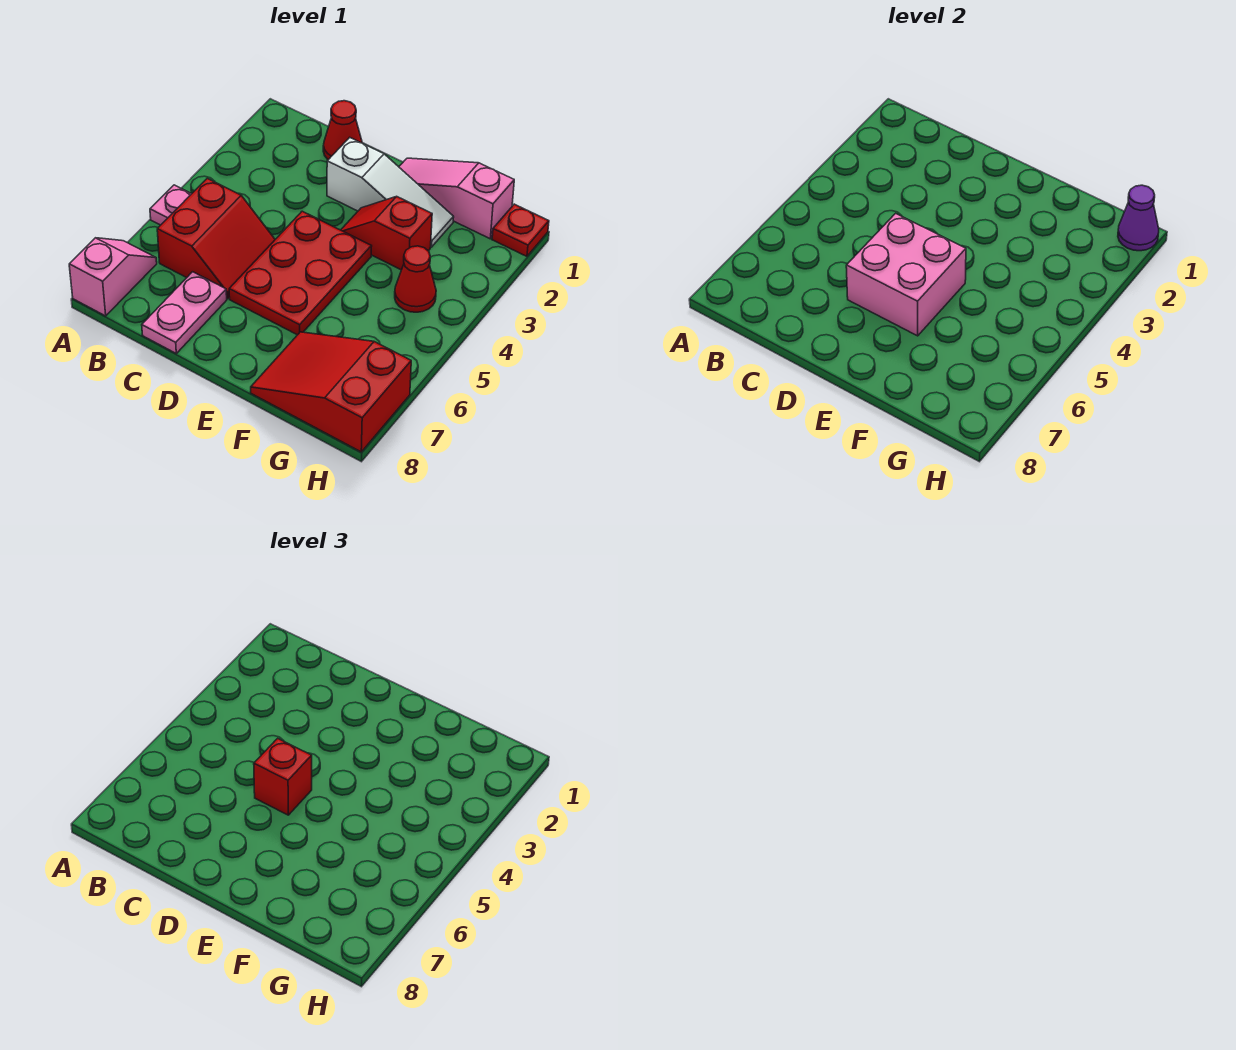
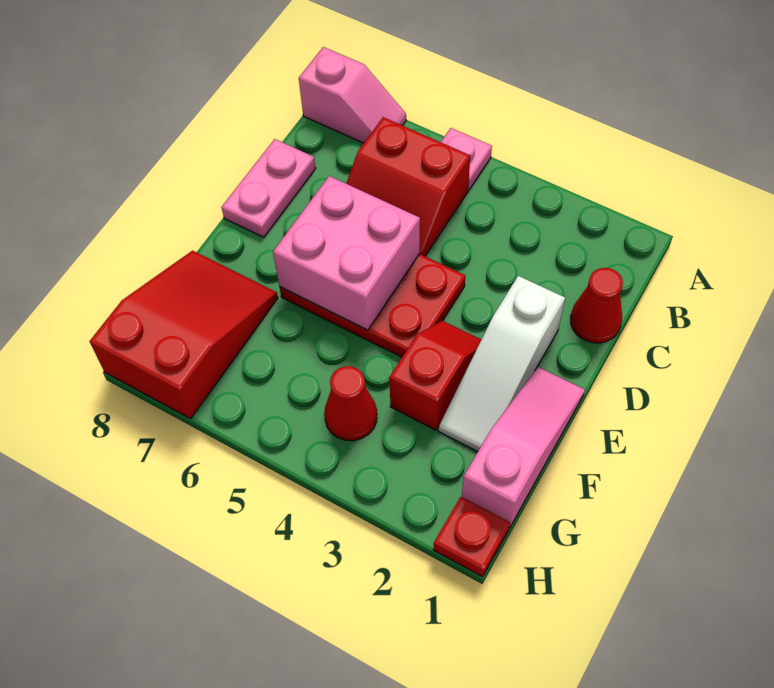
pink plate C7:C8 level 1 -> pink plate C8:D8 level 1
red brick D5 level 3 -> none
purple cone H1 level 2 -> none

